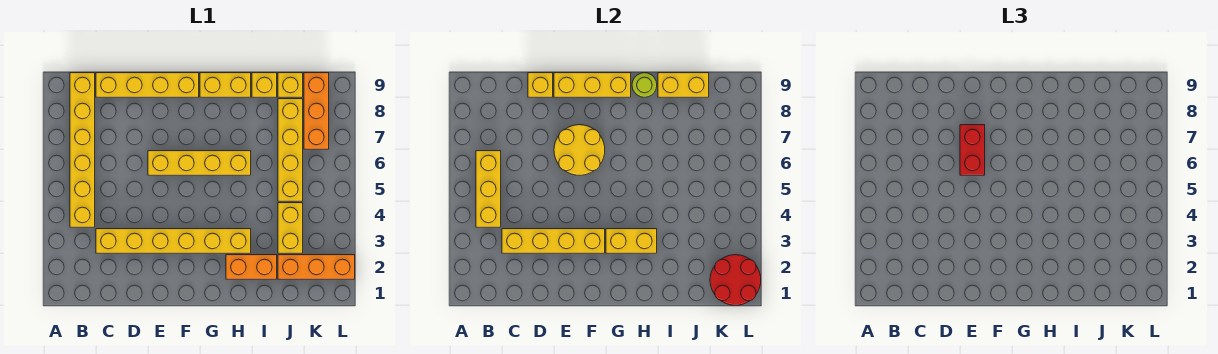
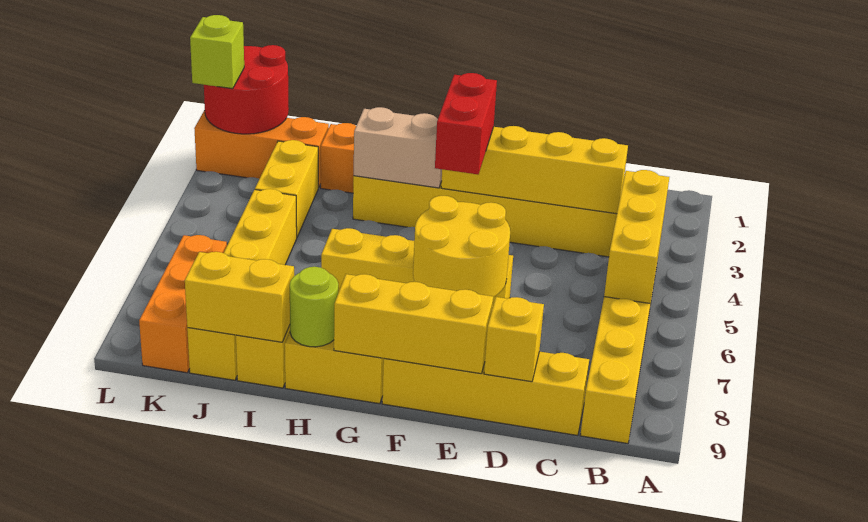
red brick E6:E7 level 3 -> red brick F3:F4 level 3
yellow brick G3:H3 level 2 -> tan brick G3:H3 level 2
none -> lime brick L2 level 3

